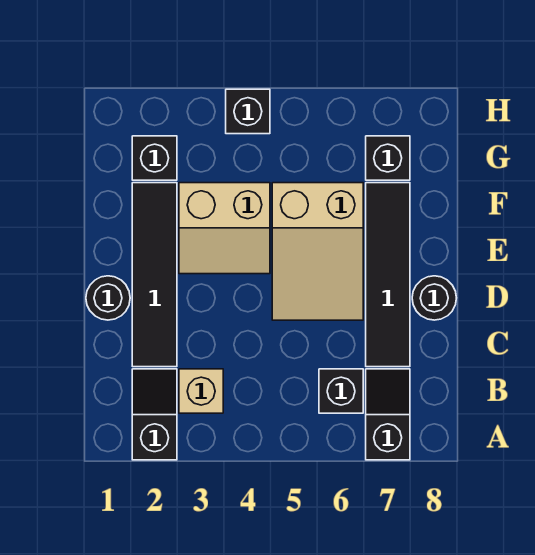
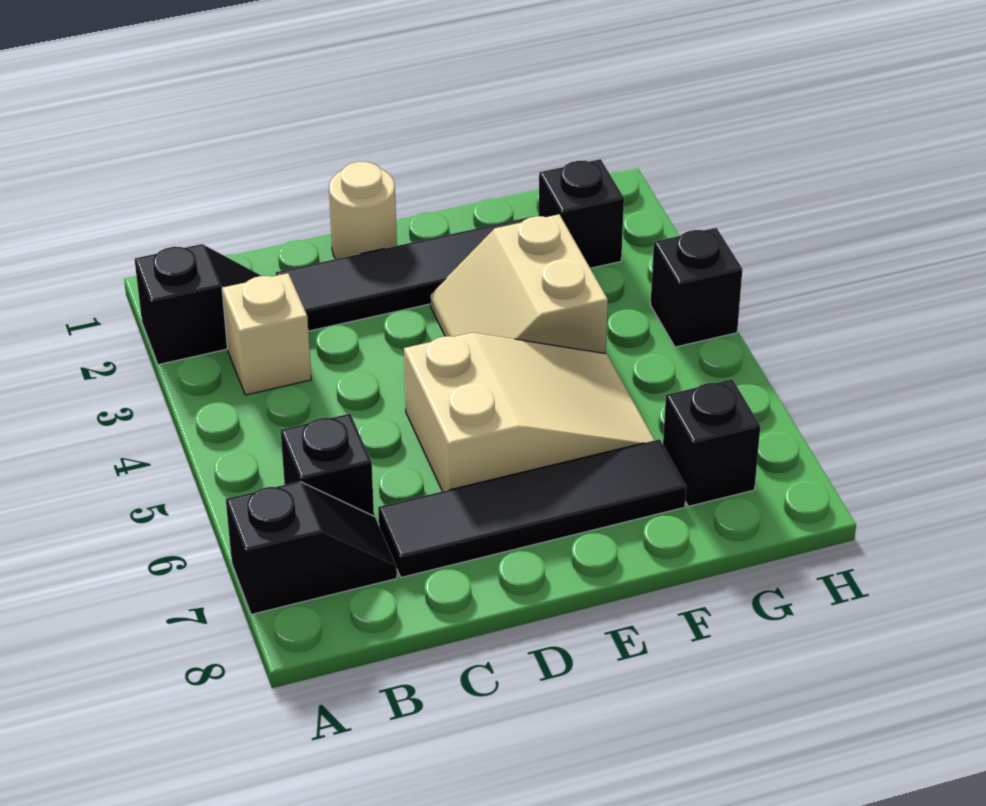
black round brick D1 level 1 -> tan round brick D1 level 1
tan slope D5:F6 level 1 top F -> tan slope D5:F6 level 1 top D
black round brick D8 level 1 -> none

